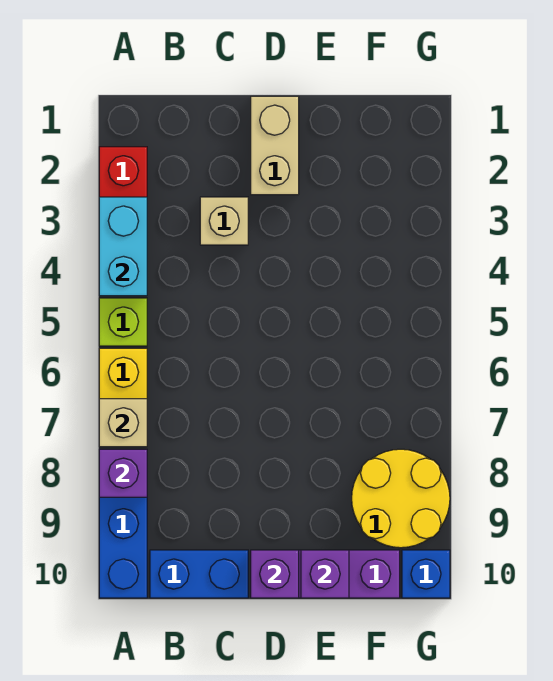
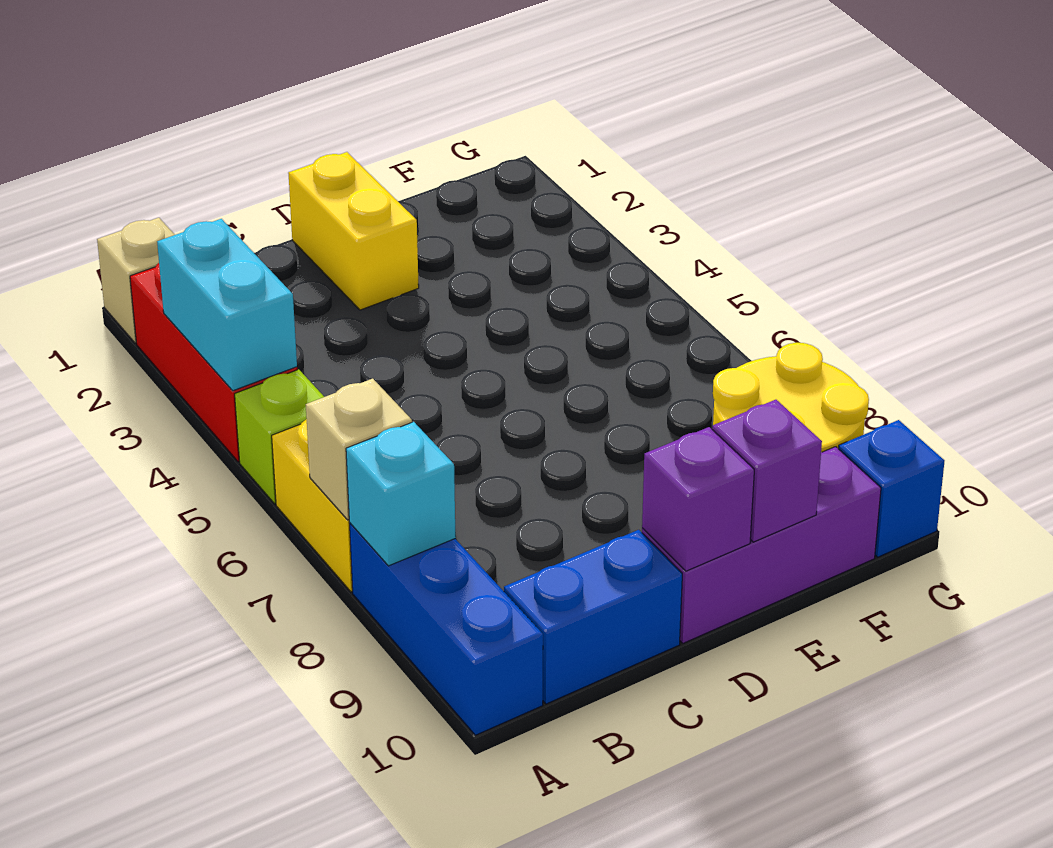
purple brick A8 level 2 -> cyan brick A8 level 2
tan brick C3 level 1 -> tan brick A1 level 1
tan brick D1:D2 level 1 -> yellow brick D1:D2 level 1

